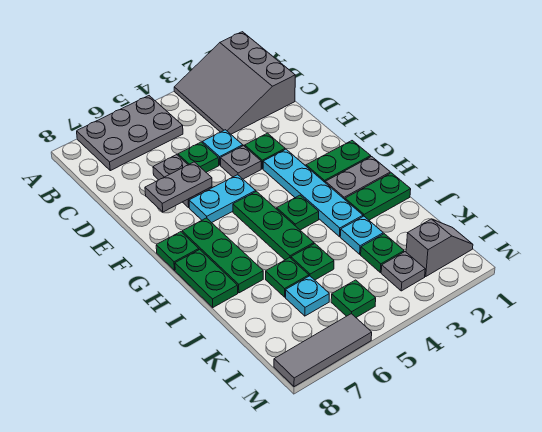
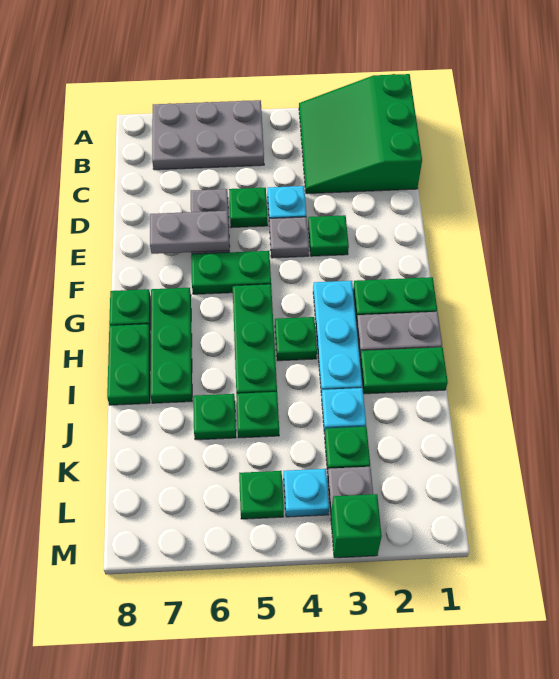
grey slope A1:C3 level 1 top 1 -> green slope A1:C3 level 1 top 1
cyan plate F3:I3 level 1 -> cyan plate G3:I3 level 1
cyan plate F5:F6 level 1 -> green plate F5:F6 level 1
cyan plate K6 level 1 -> cyan plate L4 level 1
grey slope L1:L2 level 1 top 2 -> none
none -> green brick M3 level 1
grey tile M6:M8 level 1 -> none

